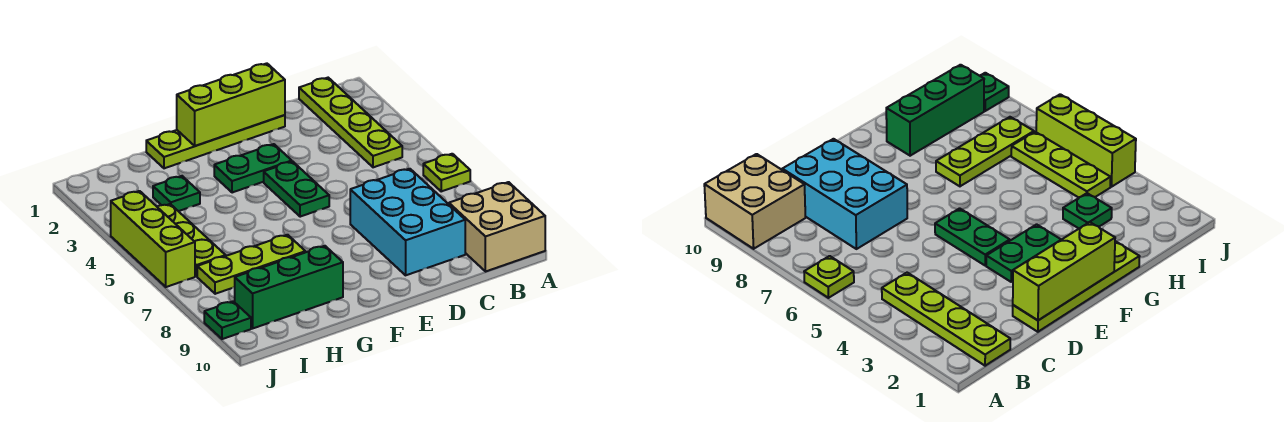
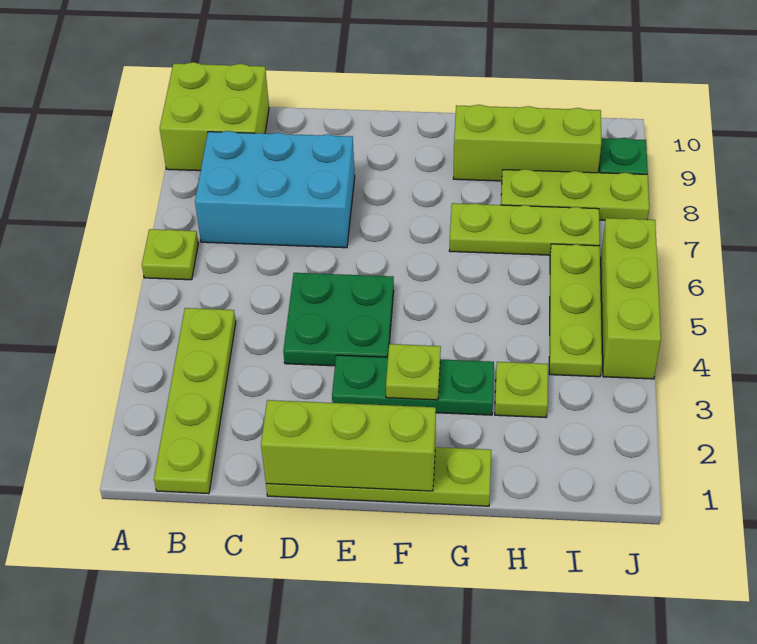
tan brick A9:B10 level 1 -> lime brick A9:B10 level 1
cyan brick C7:D9 level 1 -> cyan brick B7:D8 level 1
green plate E3:F3 level 1 -> green plate E3:G3 level 1
green plate E4:E5 level 1 -> green plate D4:E5 level 1
none -> lime plate F3 level 2
green brick G9:I9 level 1 -> lime brick G9:I9 level 1
green plate H3 level 1 -> lime plate H3 level 1
none -> lime plate H8:J8 level 1

